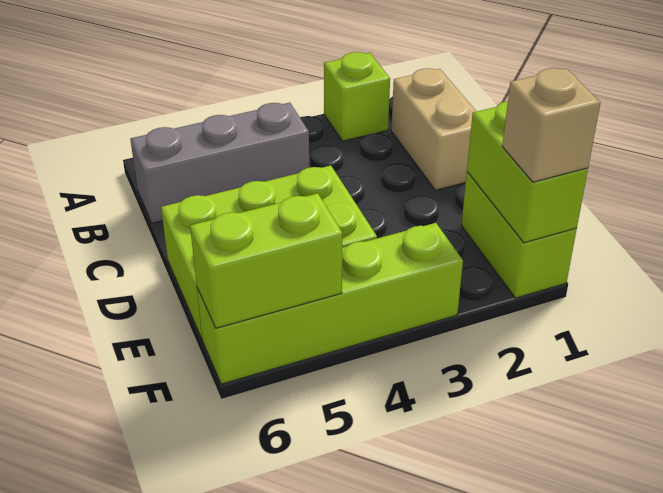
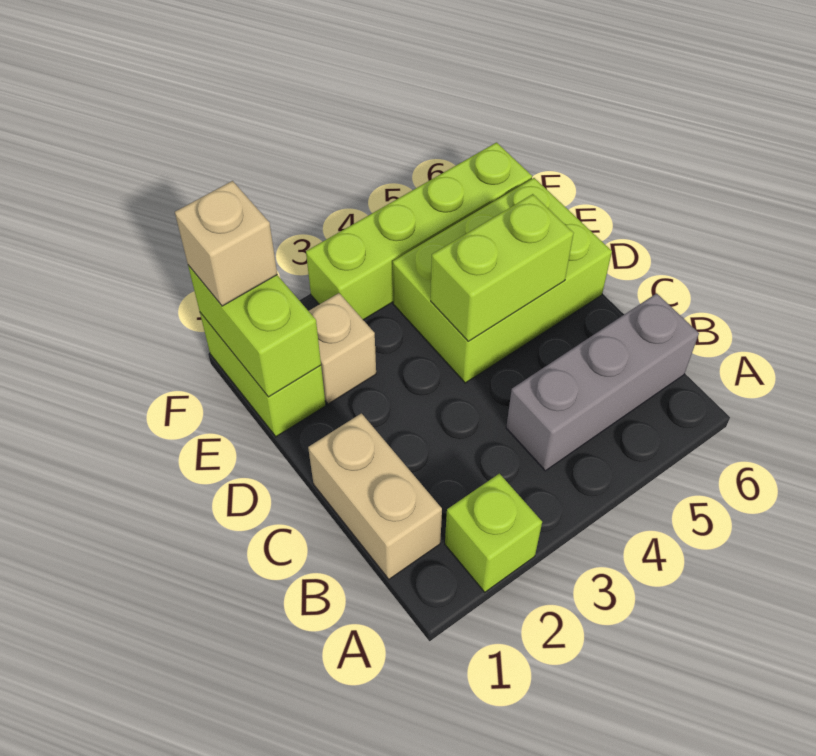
none -> tan brick E2 level 1
lime brick F5:F6 level 2 -> lime brick D4:D5 level 2

